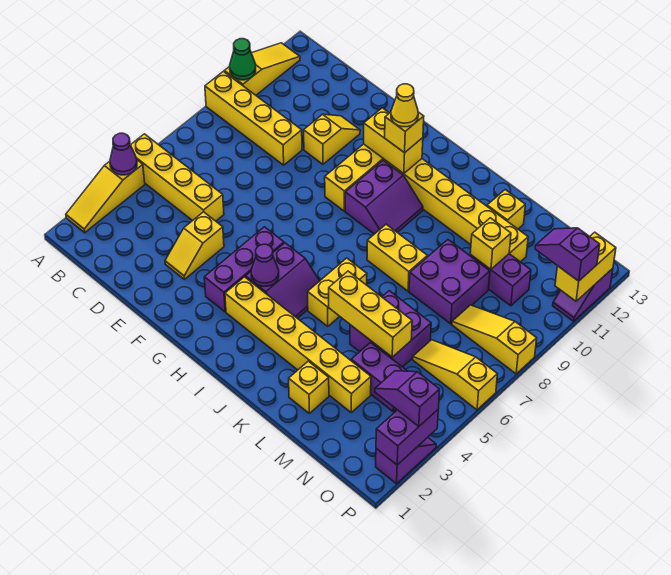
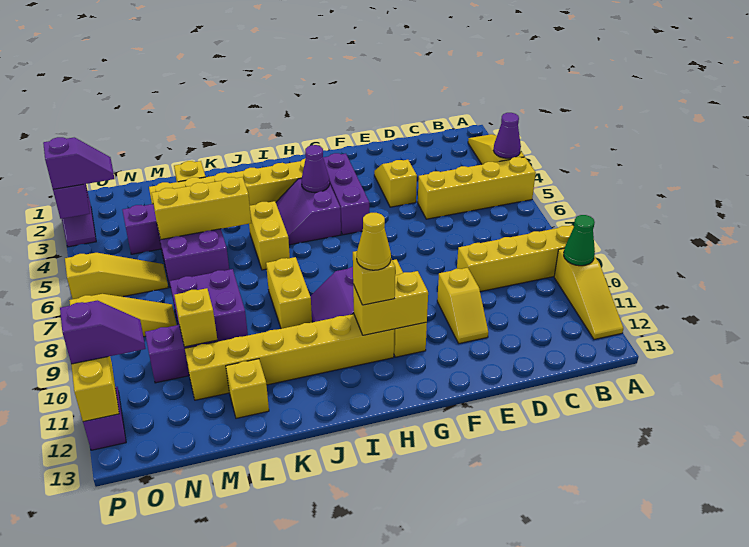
yellow brick J8:K8 level 1 -> yellow brick J8:J9 level 1

